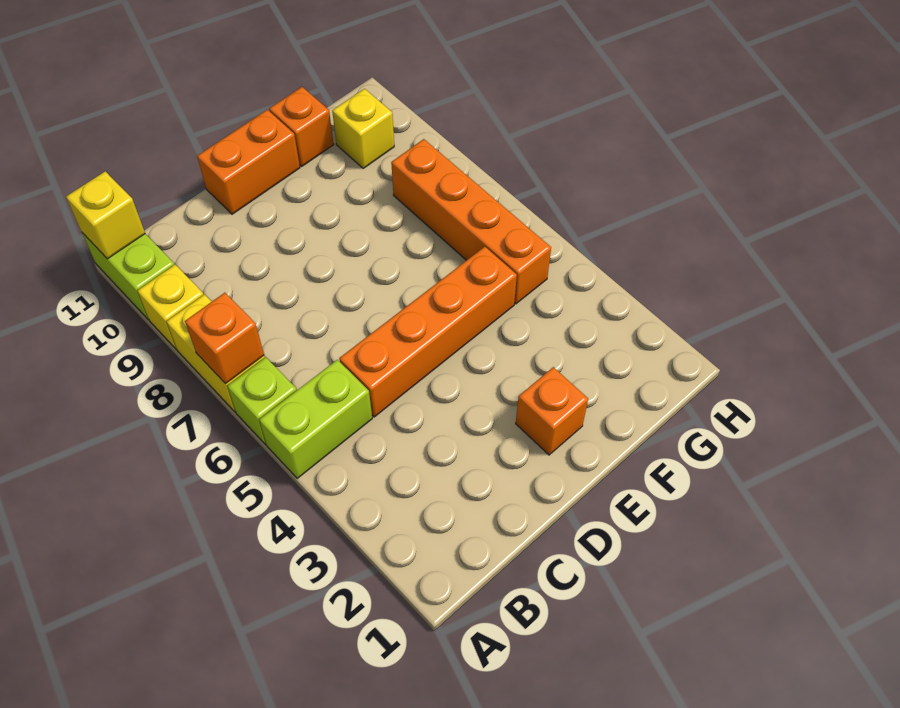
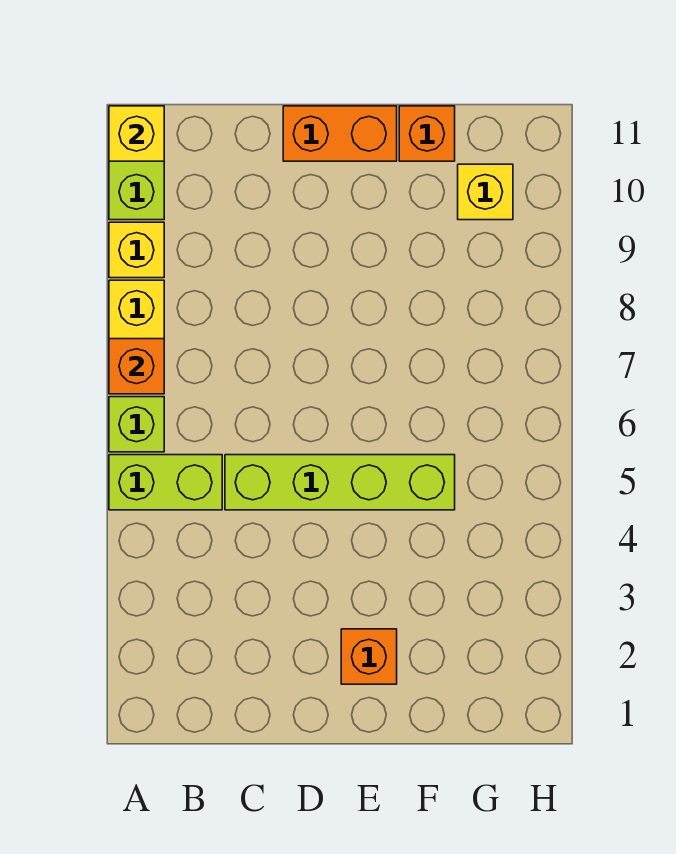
orange brick C5:F5 level 1 -> lime brick C5:F5 level 1
orange brick G5:G8 level 1 -> none

